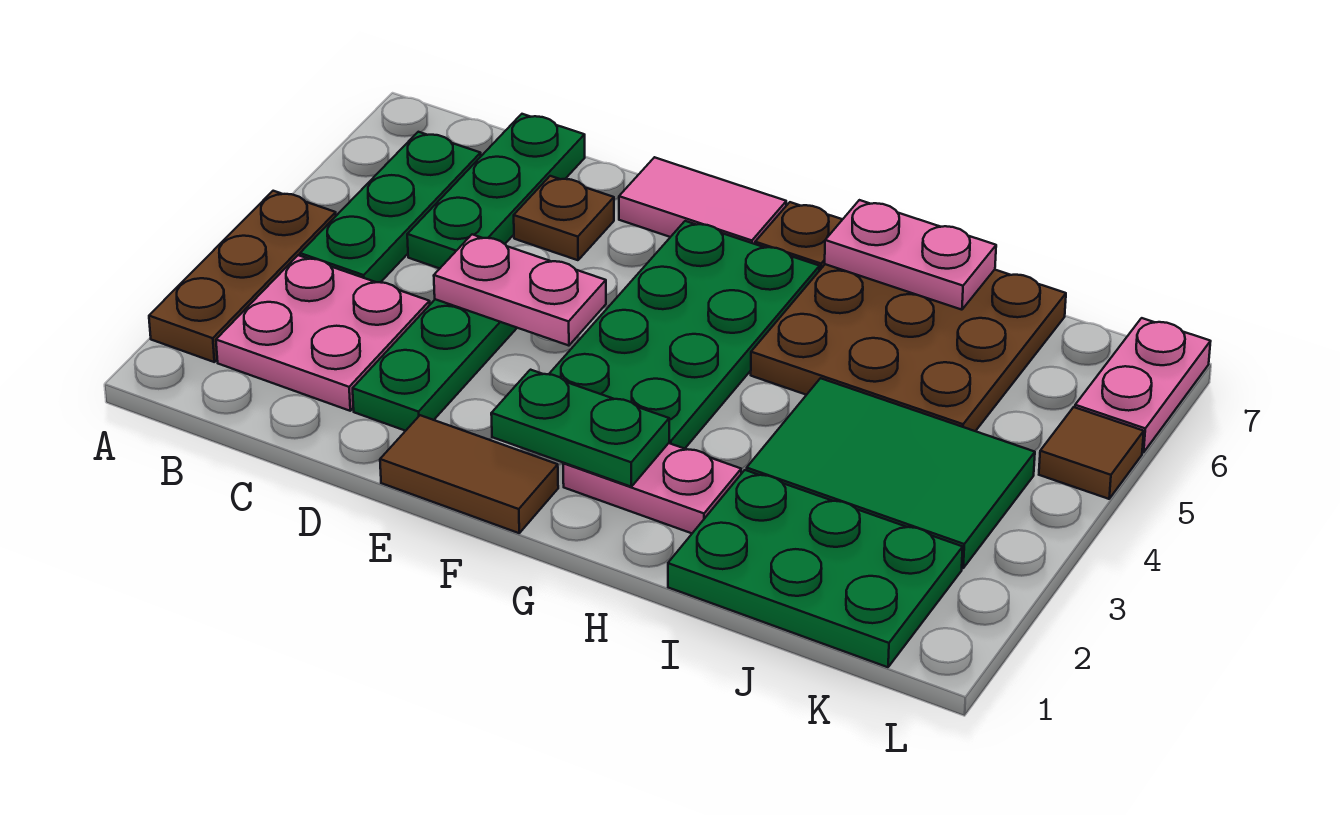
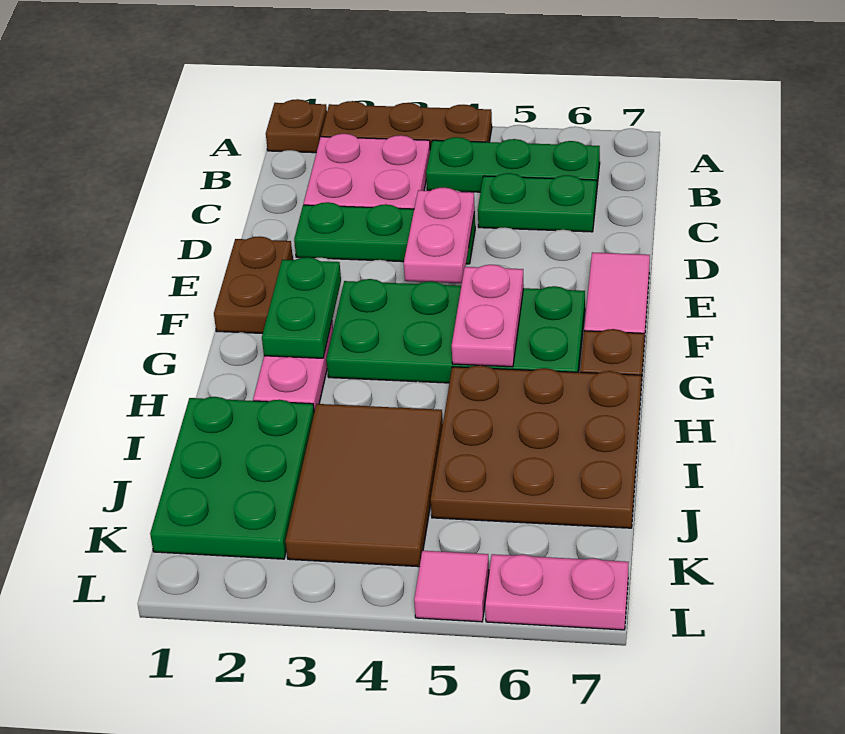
green plate C5:C7 level 1 -> green plate C5:C6 level 1
brown plate D6 level 1 -> brown plate A1 level 1
brown tile E1:F1 level 1 -> brown plate E1:F1 level 1
pink plate H7:I7 level 2 -> pink plate F5:G5 level 2
green tile I3:K4 level 1 -> brown tile I3:K4 level 1
brown tile L5 level 1 -> pink tile L5 level 1

